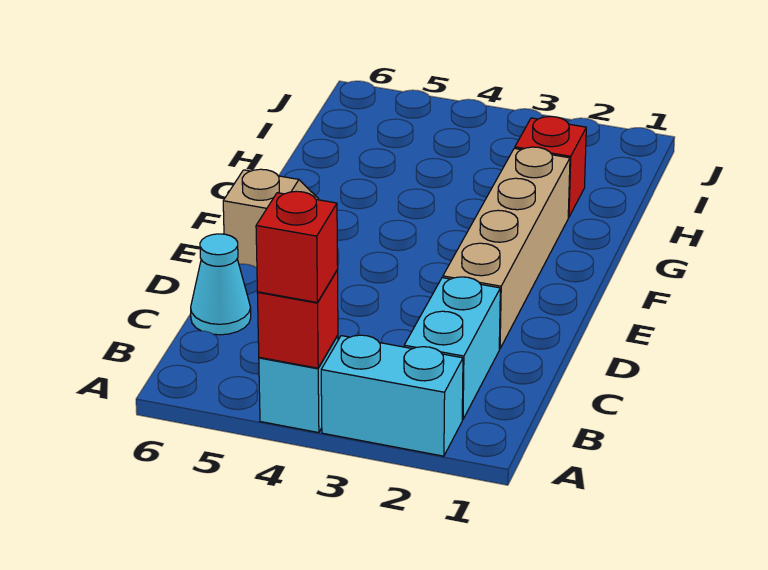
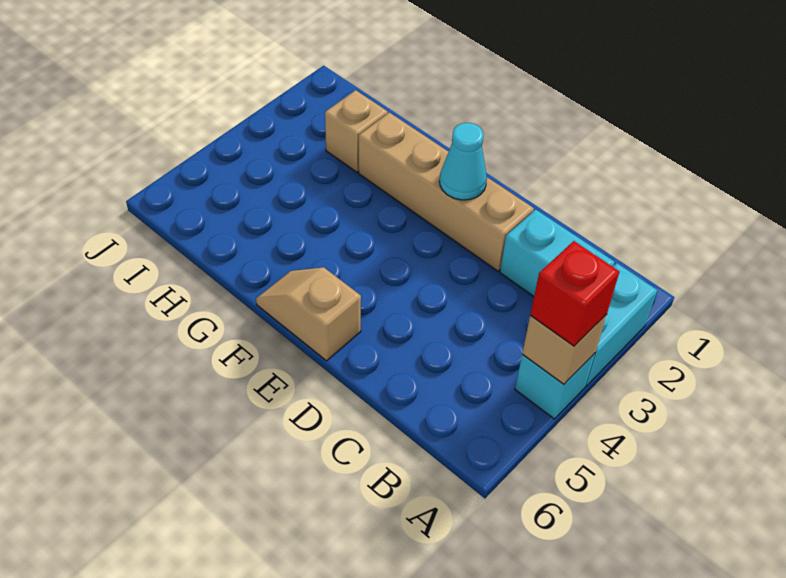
red brick A4 level 2 -> tan brick A4 level 2
cyan cone C6 level 1 -> cyan cone E2 level 2
red brick H2 level 1 -> tan brick H2 level 1

